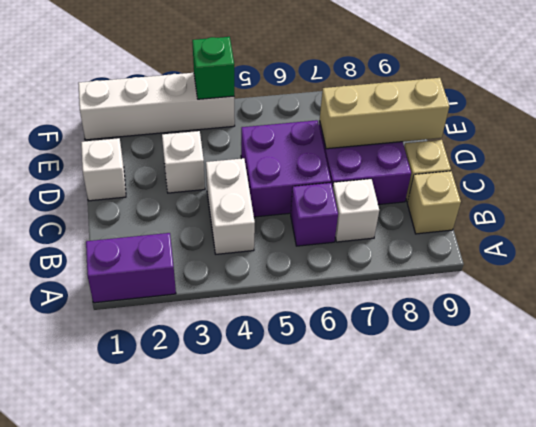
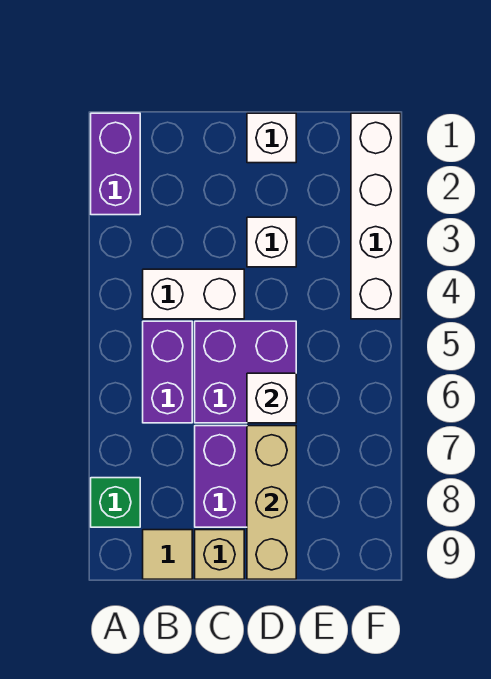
purple brick B6 level 1 -> purple brick B5:B6 level 1
white brick B7 level 1 -> white brick D6 level 2
tan brick B9 level 1 -> tan tile B9 level 1
green brick F4 level 2 -> green brick A8 level 1

